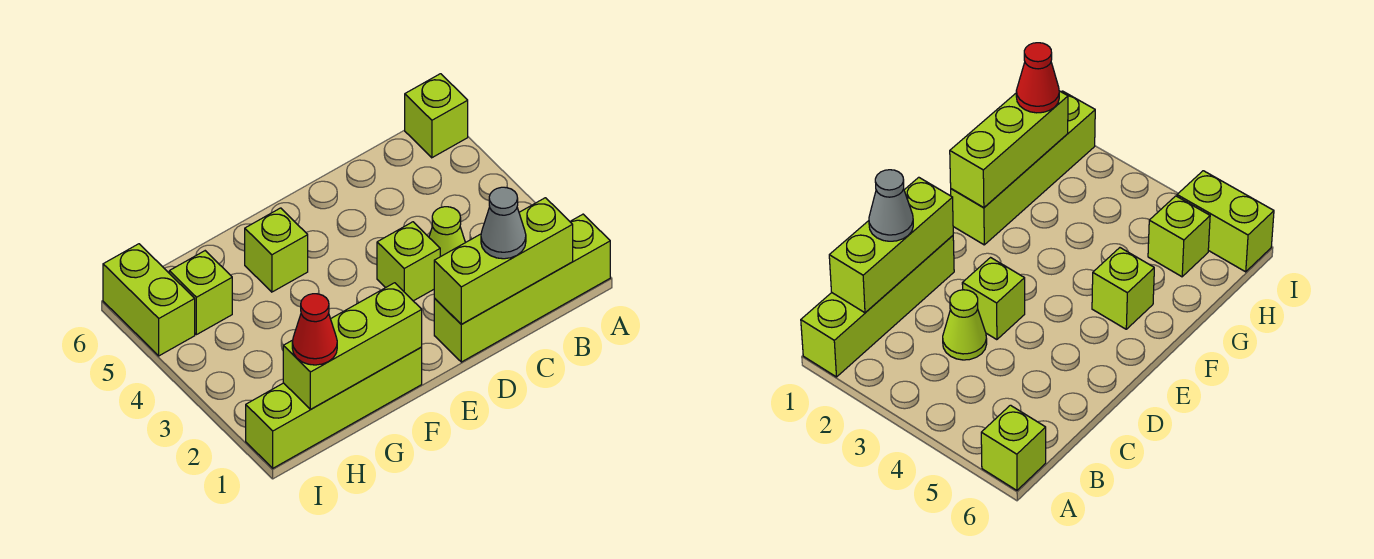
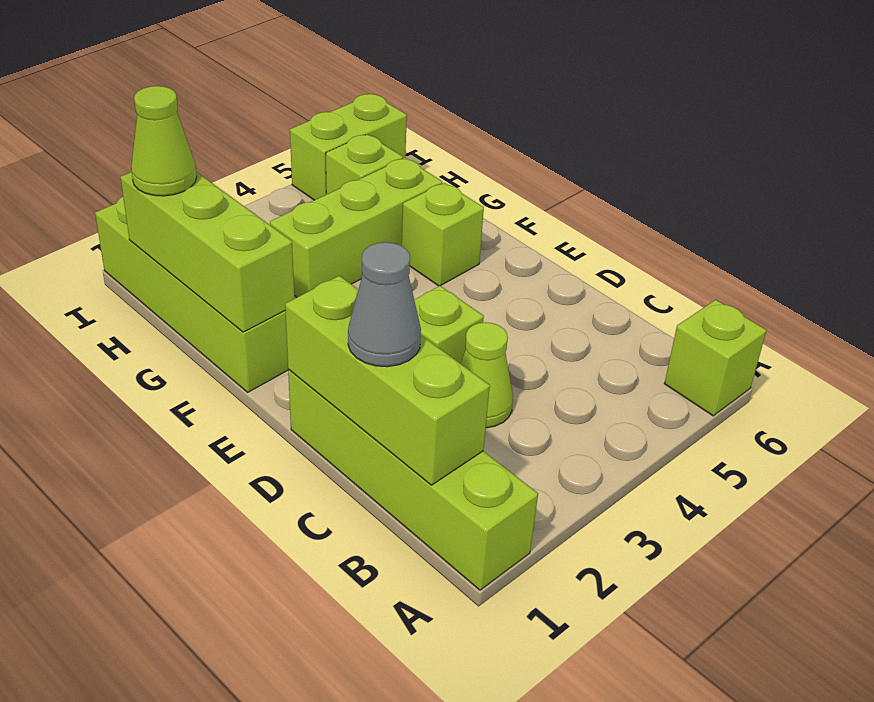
none -> lime brick G3:G5 level 1
red cone H1 level 3 -> lime cone H1 level 3

